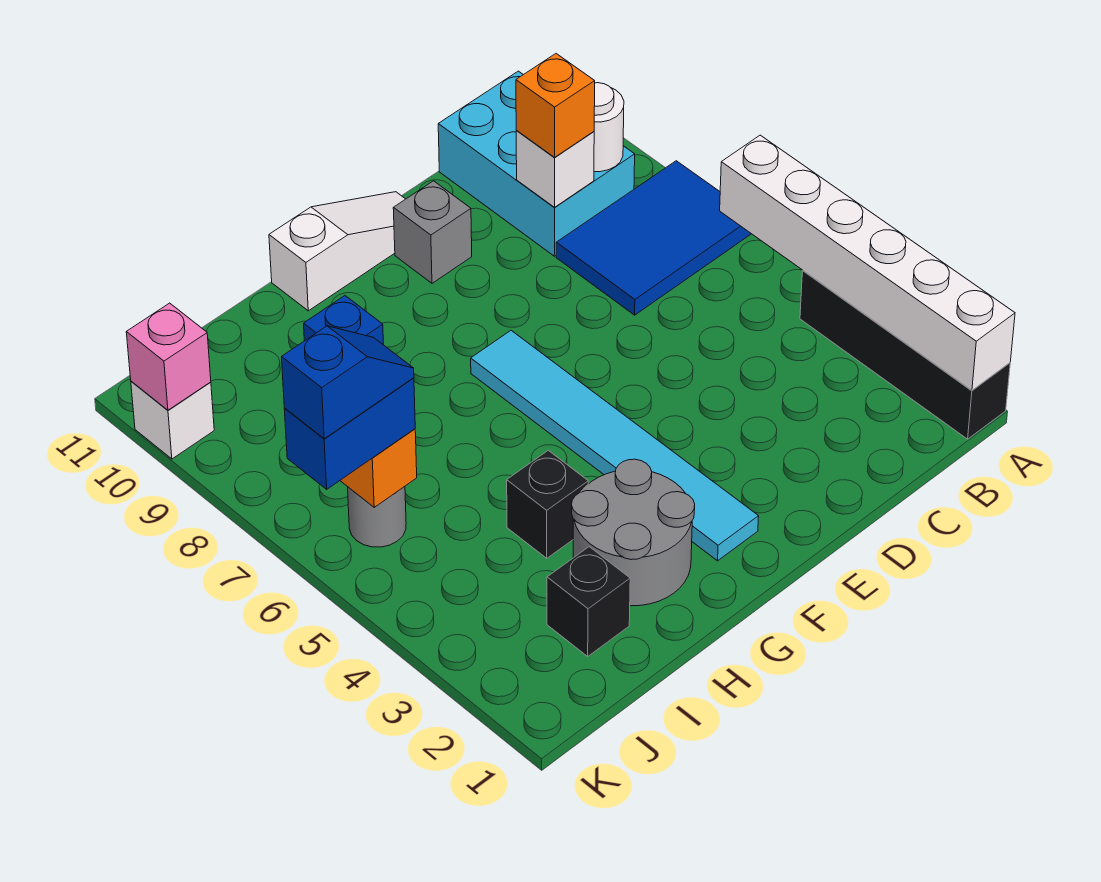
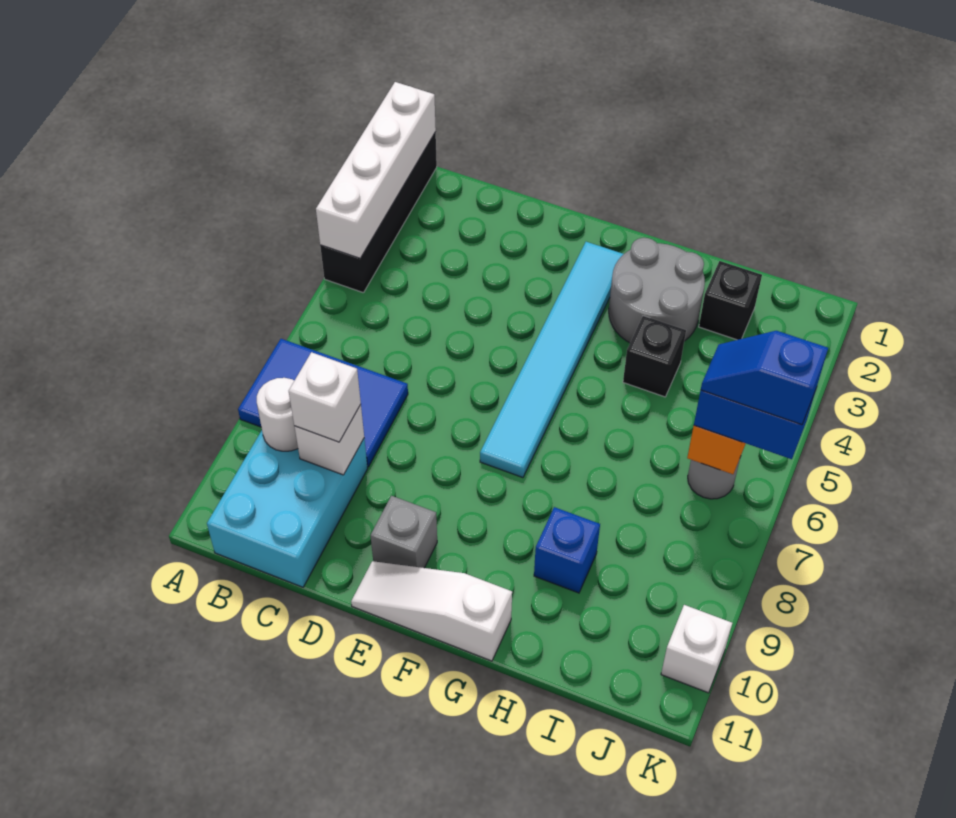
white brick A1:A6 level 2 -> white brick A1:A4 level 2
orange brick C9 level 3 -> white brick C9 level 3
pink brick K10 level 2 -> none

